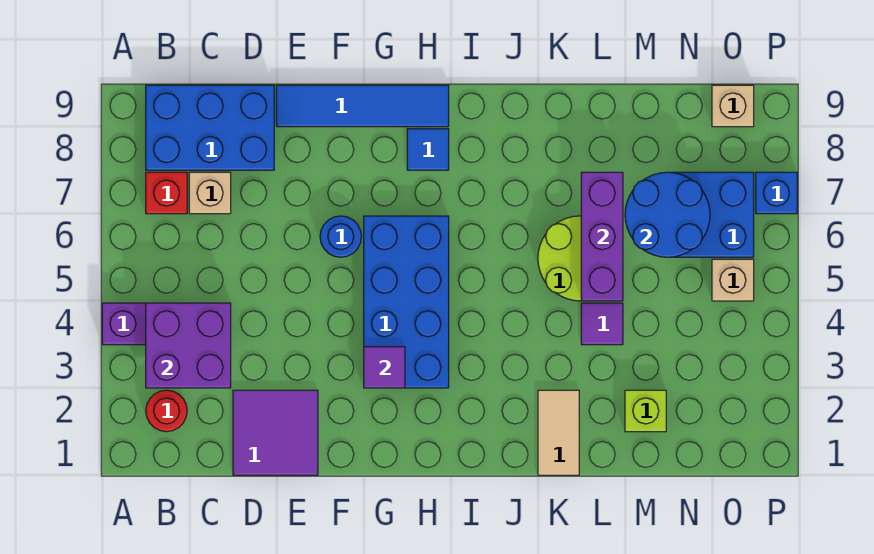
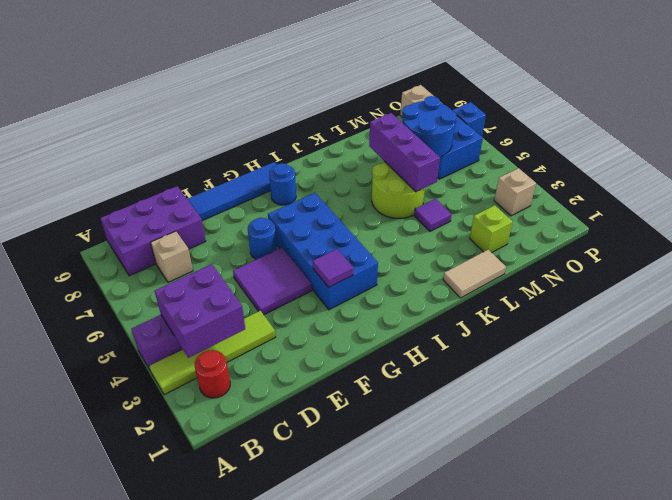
none -> lime tile A3:D3 level 1
red brick B7 level 1 -> none
blue brick B8:D9 level 1 -> purple brick B8:D9 level 1
purple tile D1:E2 level 1 -> purple tile E4:F5 level 1
blue tile H8 level 1 -> blue round brick H8 level 1
tan tile K1:K2 level 1 -> tan tile K1:L1 level 1
tan brick O5 level 1 -> tan brick O3 level 1

